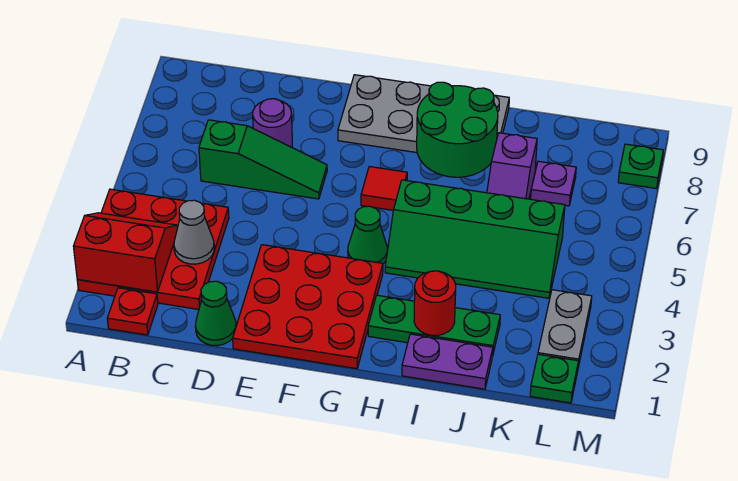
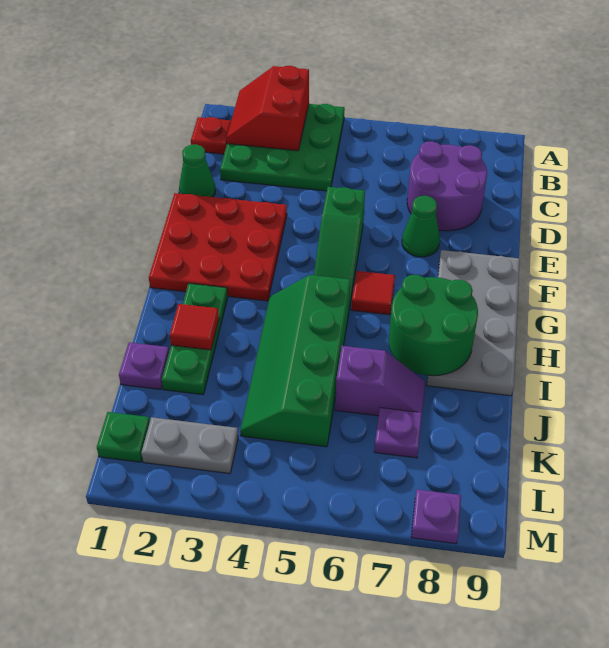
red plate A2:C4 level 1 -> green plate A2:C4 level 1
red slope A2:B3 level 2 top 2 -> red slope A2:B3 level 2 top 3
grey cone C3 level 2 -> none
green slope C6:E6 level 1 top C -> green slope E5:G5 level 1 top E
purple round brick D7 level 1 -> purple round brick C7:D8 level 1
green cone G4 level 1 -> green cone E7 level 1
purple plate I1:J1 level 1 -> purple plate J1 level 1
red round brick I2 level 2 -> red tile I2 level 2
purple slope J6:J7 level 1 top 7 -> purple slope J6:J7 level 1 top 6
green plate M8 level 1 -> purple plate M8 level 1

